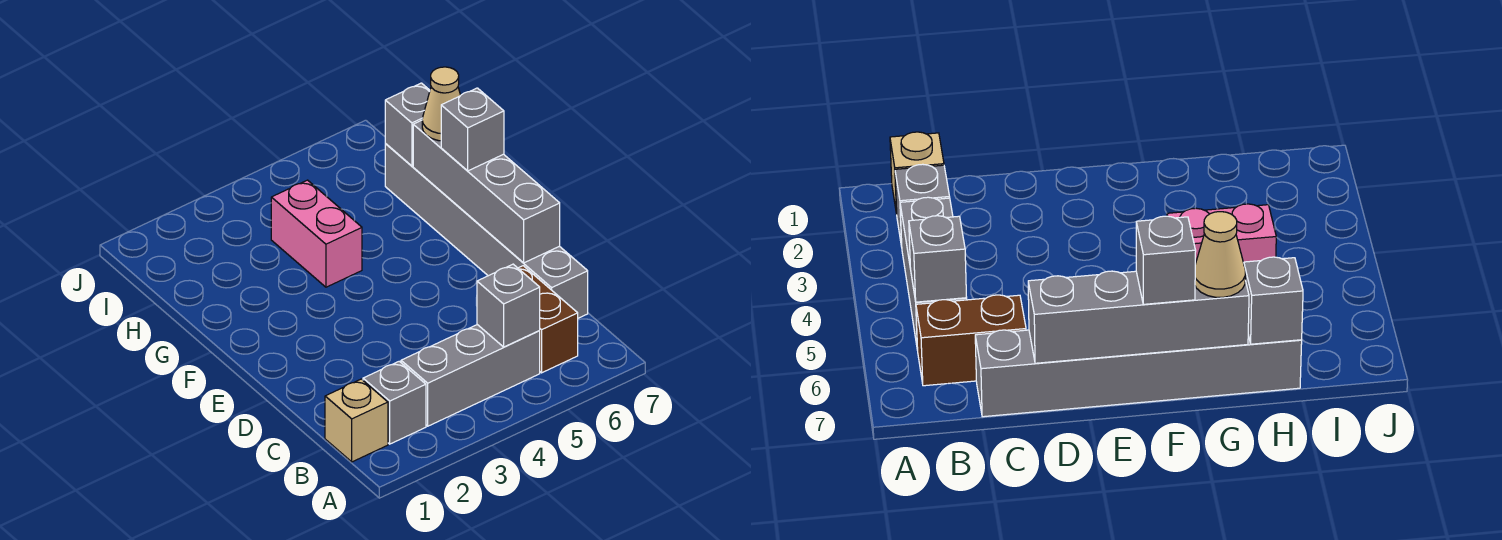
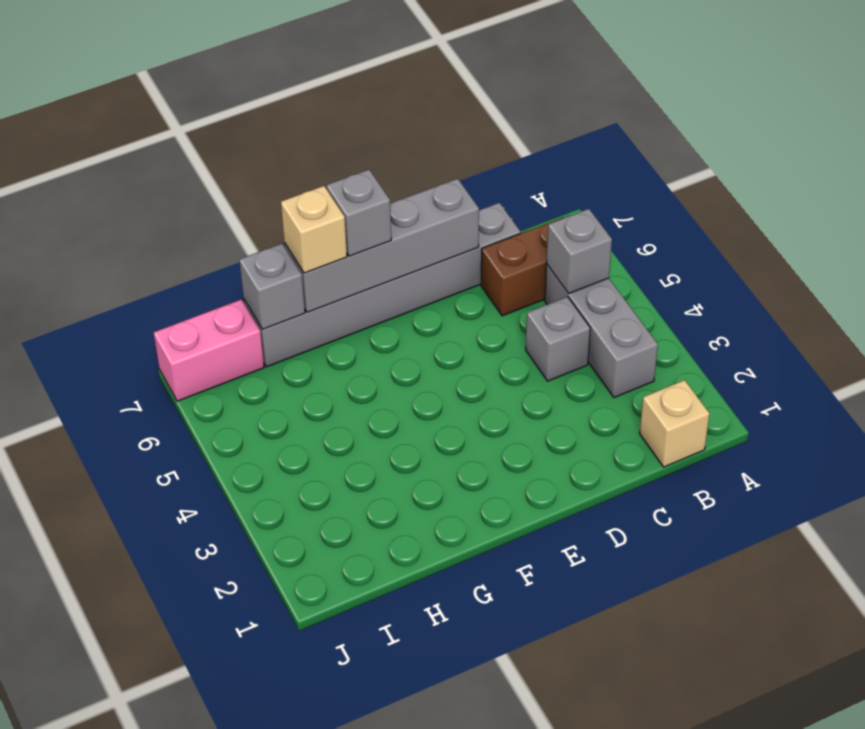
grey brick B2 level 1 -> grey brick C4 level 1
pink brick G4:H4 level 1 -> pink brick I7:J7 level 1
tan cone G7 level 3 -> tan brick G7 level 3

